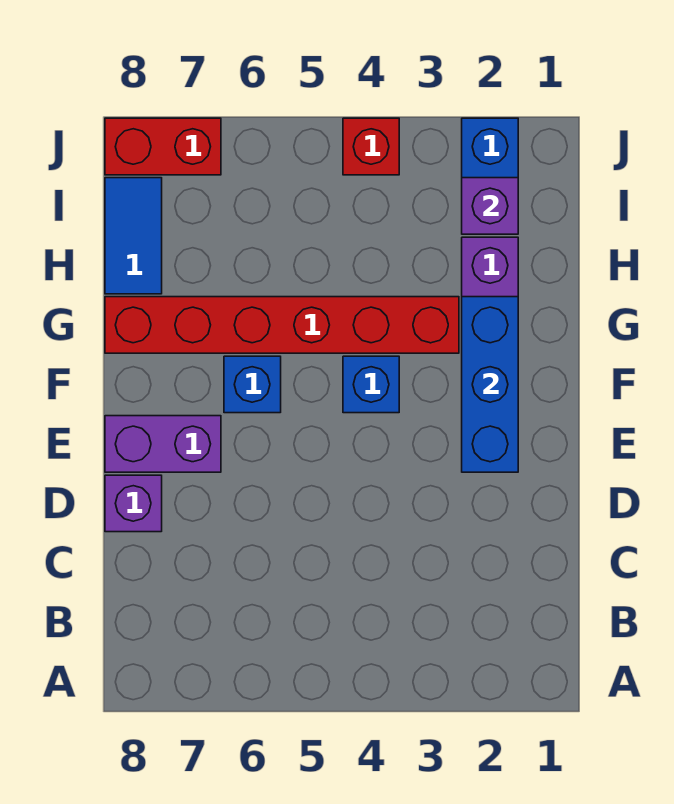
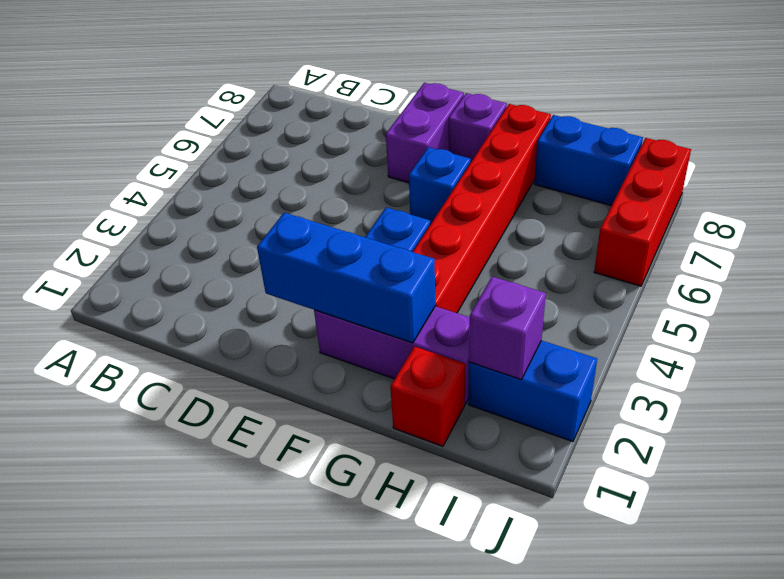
purple brick D8 level 1 -> purple brick F8 level 1
blue tile H8:I8 level 1 -> blue brick H8:I8 level 1
red brick J4 level 1 -> red brick H1 level 1
red brick J7:J8 level 1 -> red brick J6:J8 level 1

